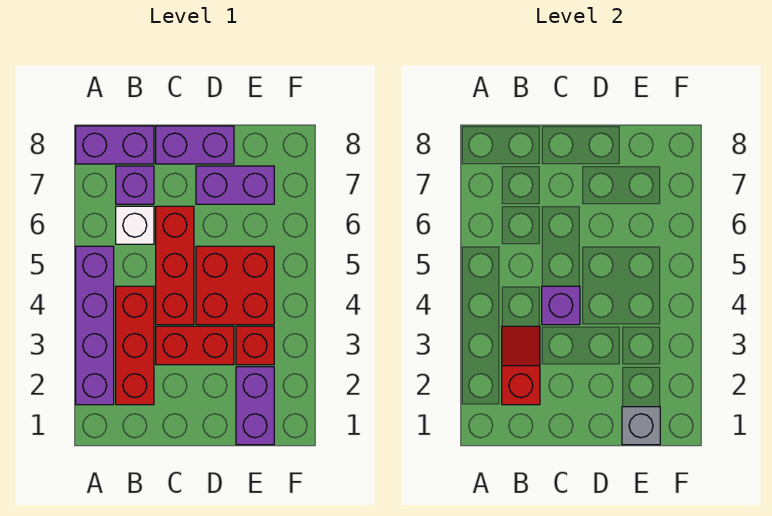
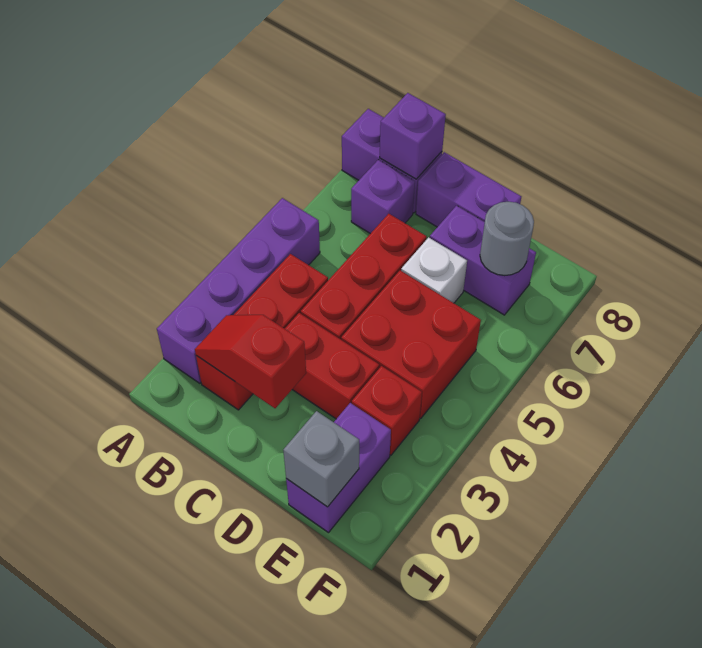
red slope B2:B3 level 2 top 2 -> red slope B2:C2 level 2 top C
white brick B6 level 1 -> white brick D6 level 1
purple brick C4 level 2 -> purple brick B8 level 2
none -> grey round brick E7 level 2

